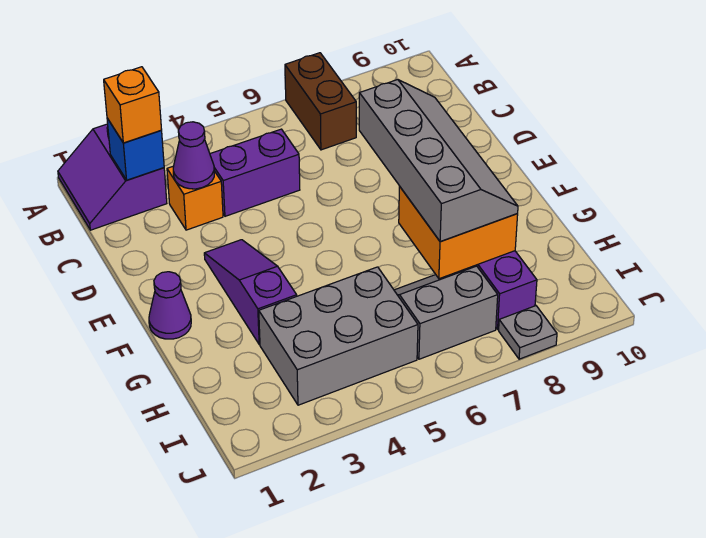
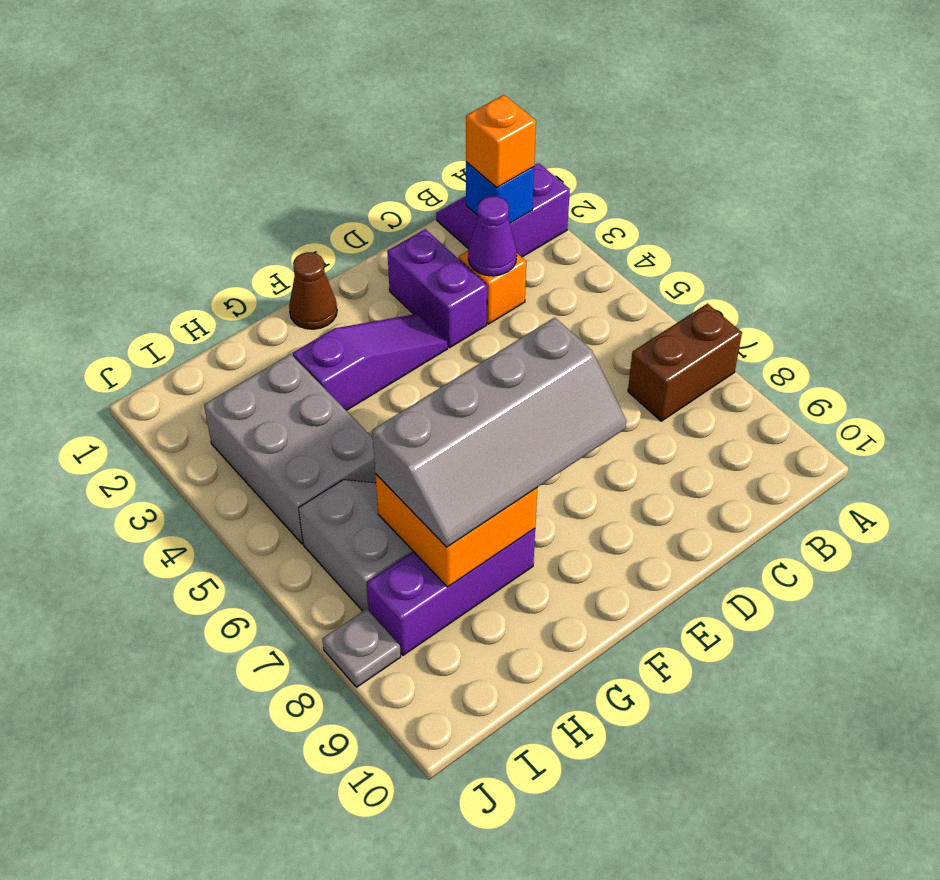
purple brick C4:C5 level 1 -> purple brick D2:D3 level 1
purple cone F1 level 1 -> brown cone F1 level 1

